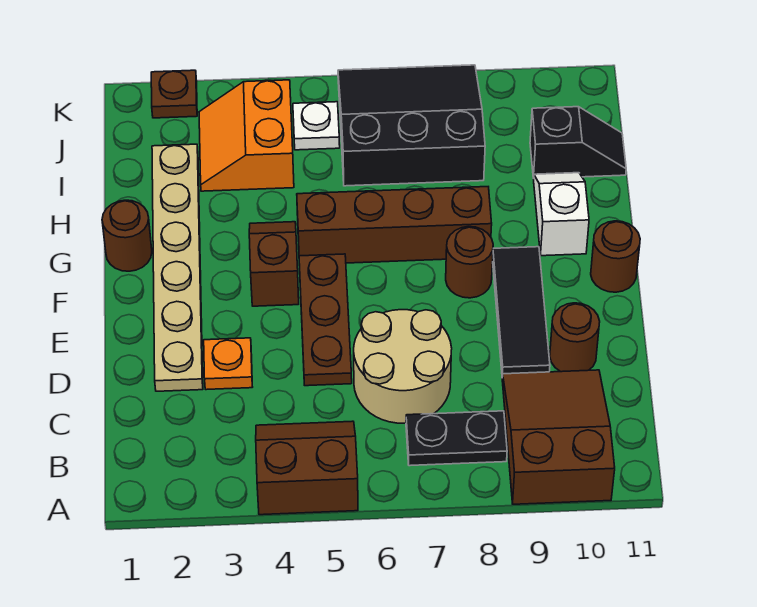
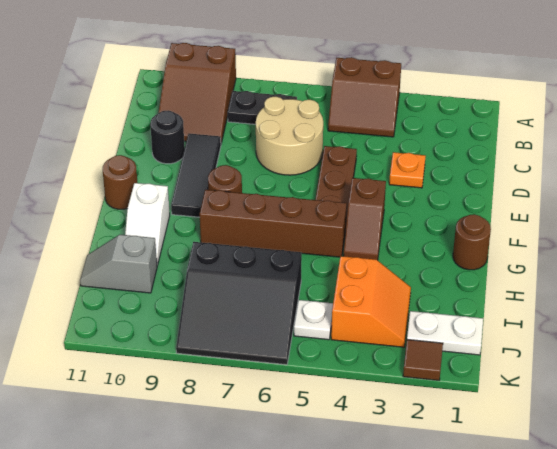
tan plate D2:I2 level 1 -> none
brown round brick D10 level 1 -> black round brick D10 level 1
black slope I10:I11 level 1 top 10 -> grey slope I10:I11 level 1 top 10
none -> white plate J1:J2 level 1
brown plate K2 level 1 -> brown tile K2 level 1

